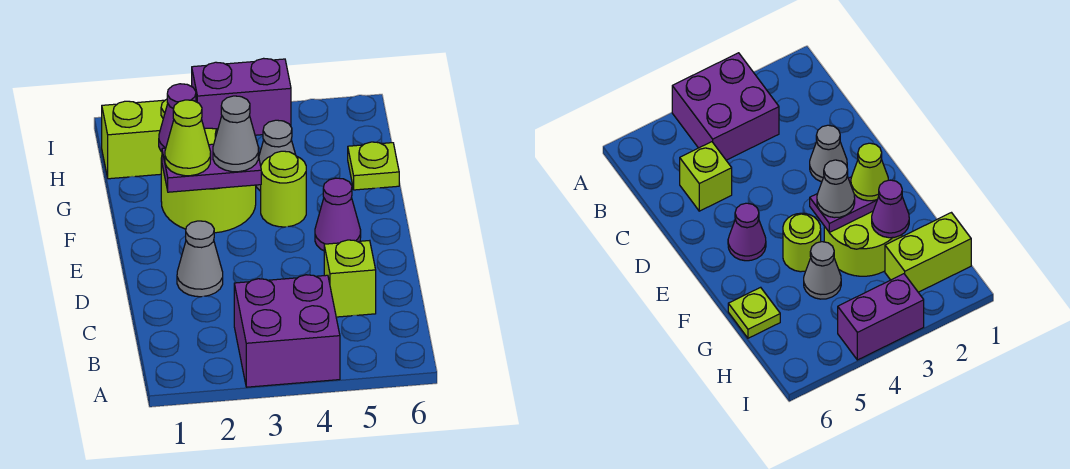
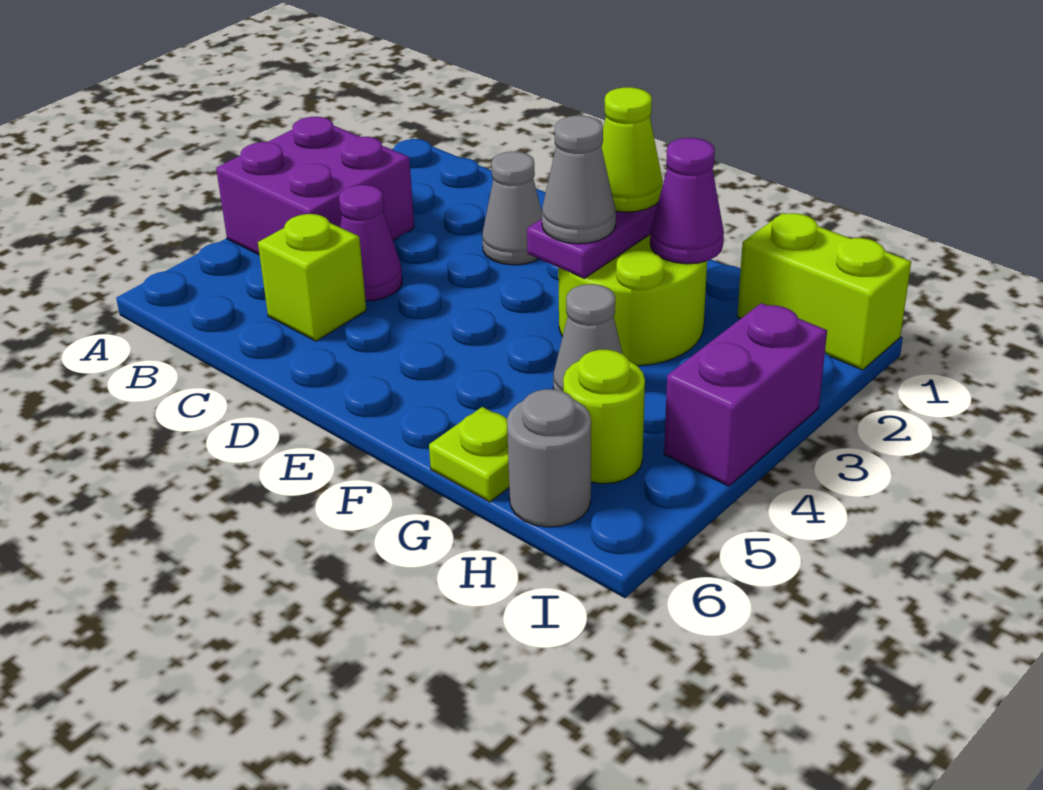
purple cone E5 level 1 -> purple cone C4 level 1
lime round brick F4 level 1 -> lime round brick H5 level 1
lime brick H1:H2 level 1 -> lime brick H1:I1 level 1
none -> grey round brick H6 level 1

